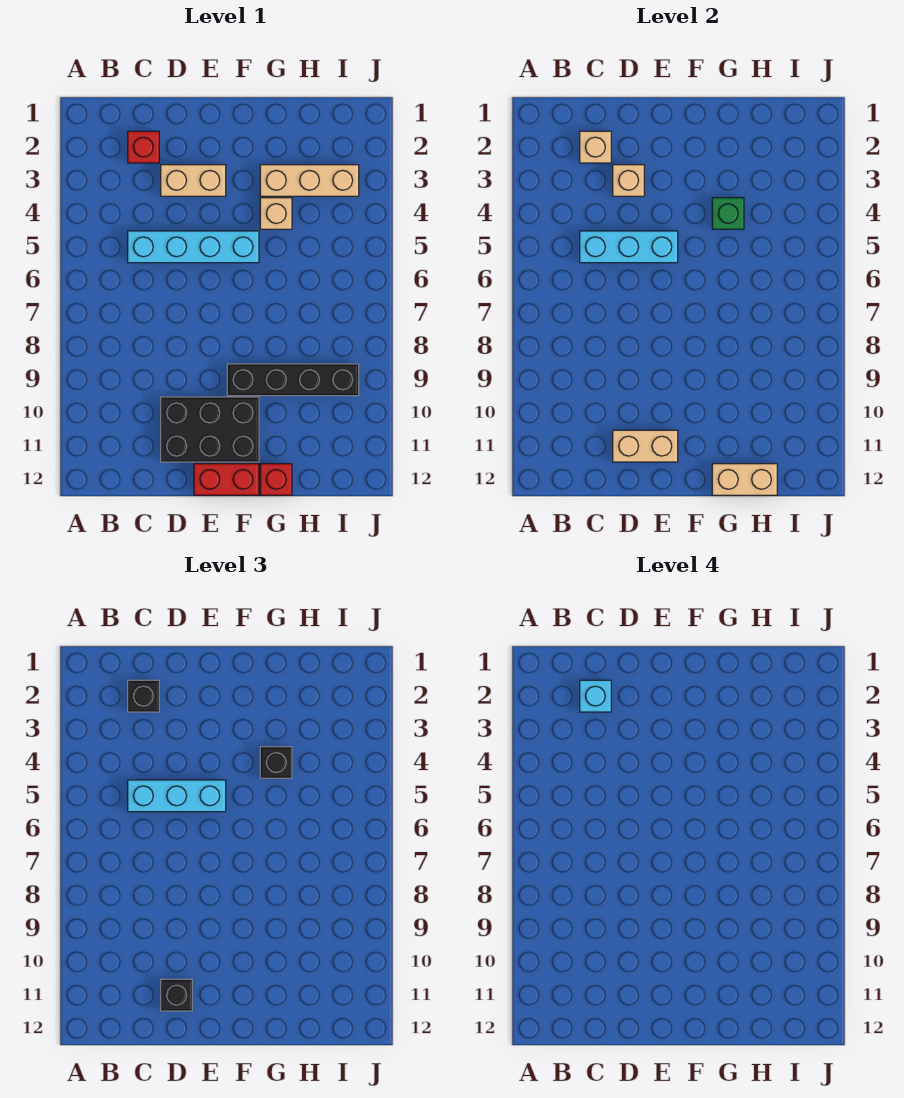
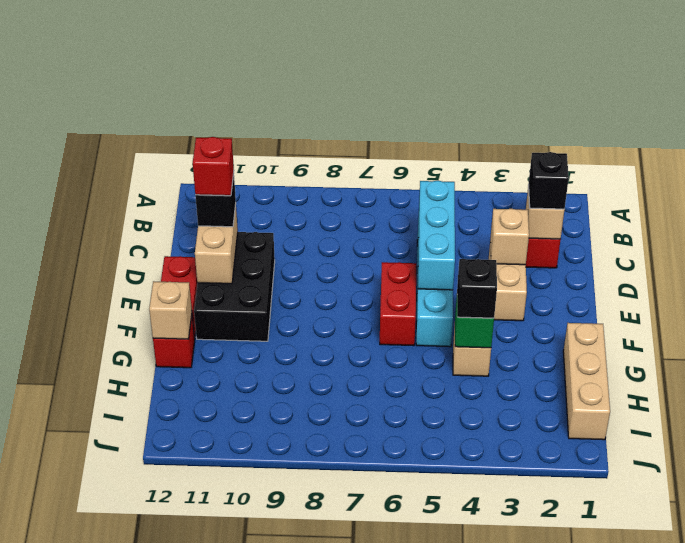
cyan brick C2 level 4 -> none
cyan brick C5:E5 level 3 -> none
none -> red brick D11 level 4
none -> red brick E6:F6 level 1
black brick F9:I9 level 1 -> none
tan brick G3:I3 level 1 -> tan brick G1:I1 level 1
tan brick G12:H12 level 2 -> tan brick G12 level 2

